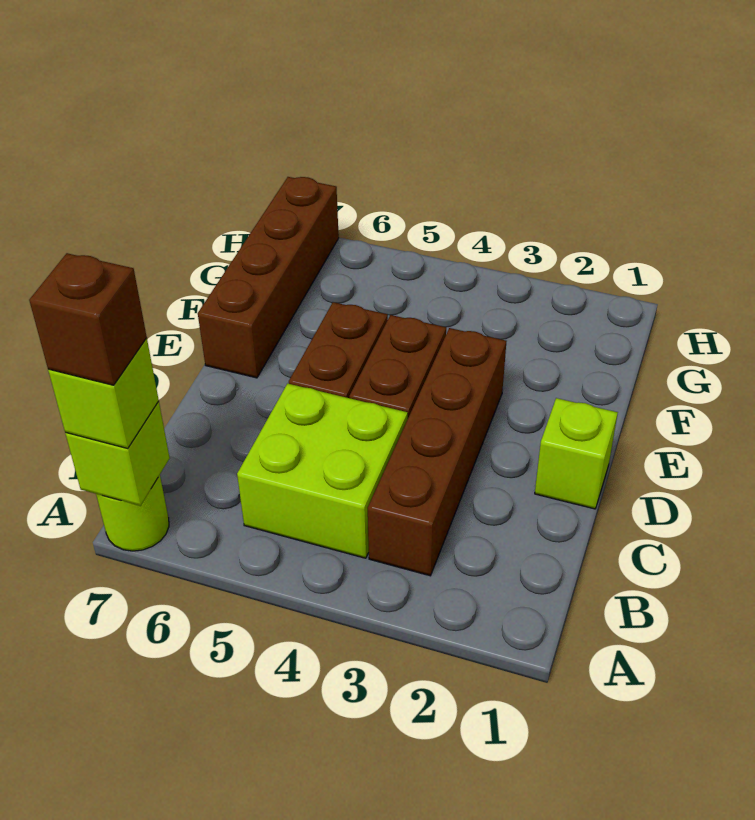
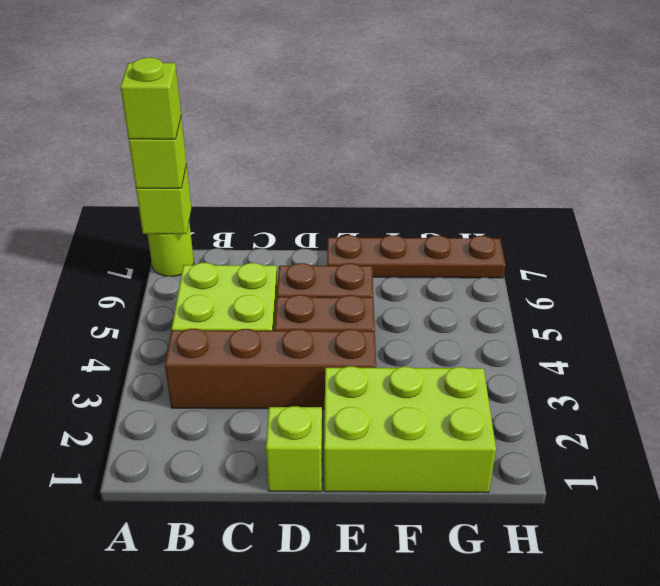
brown brick A7 level 4 -> lime brick A7 level 4
none -> lime brick E1:G2 level 1
brown brick E7:H7 level 1 -> brown plate E7:H7 level 1

